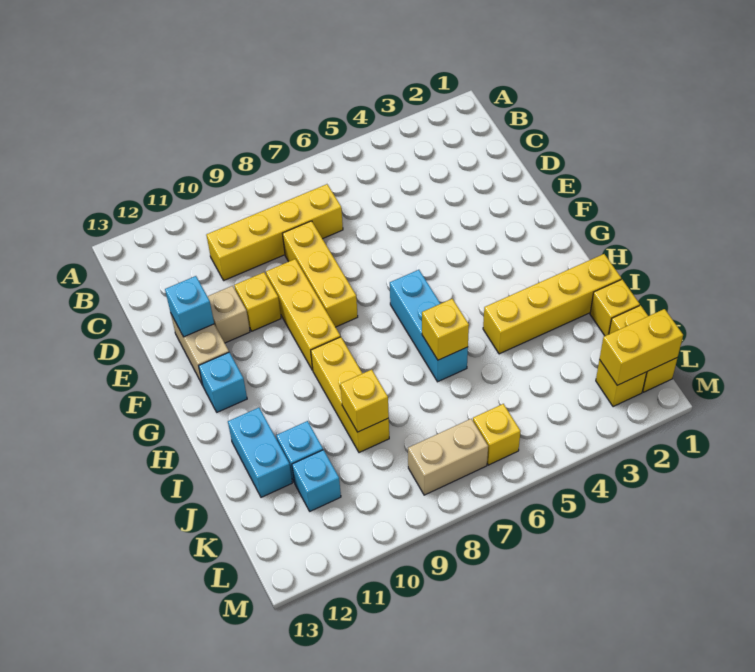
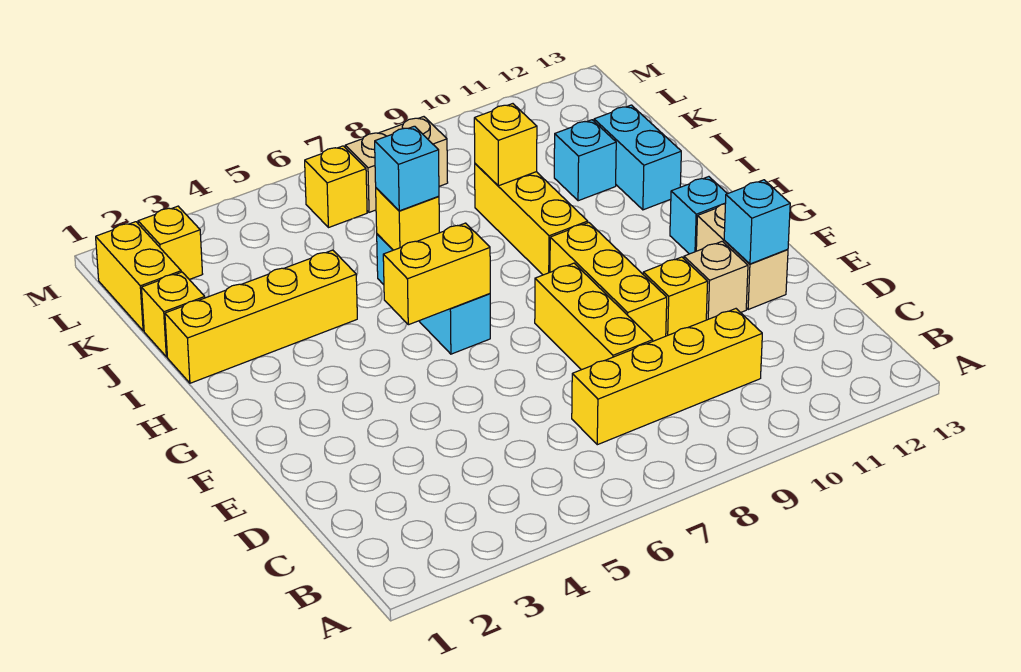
cyan brick K11 level 1 -> cyan brick I6 level 3
yellow brick L1:L2 level 2 -> yellow brick G5:G6 level 2

